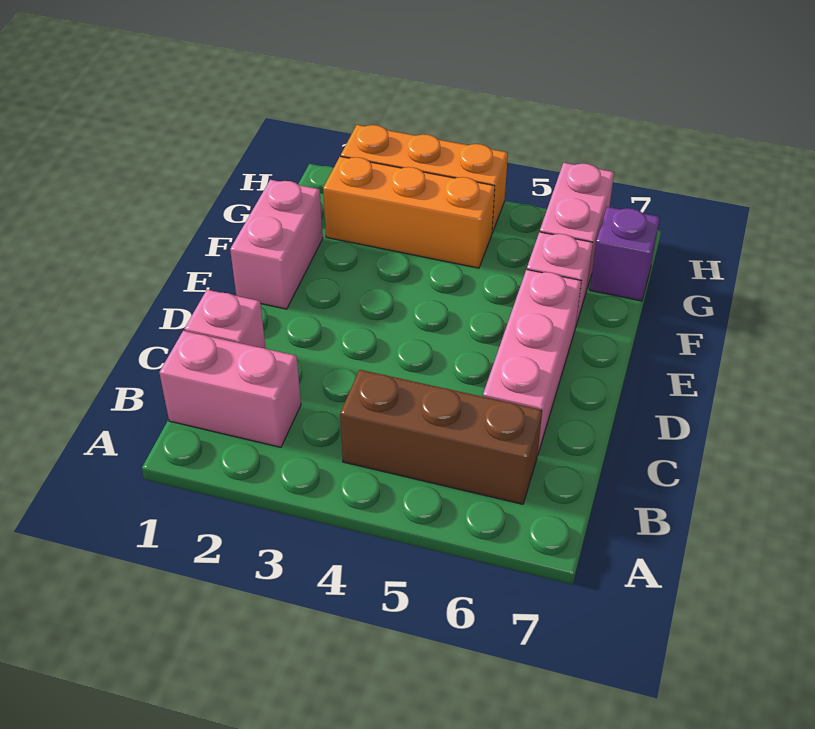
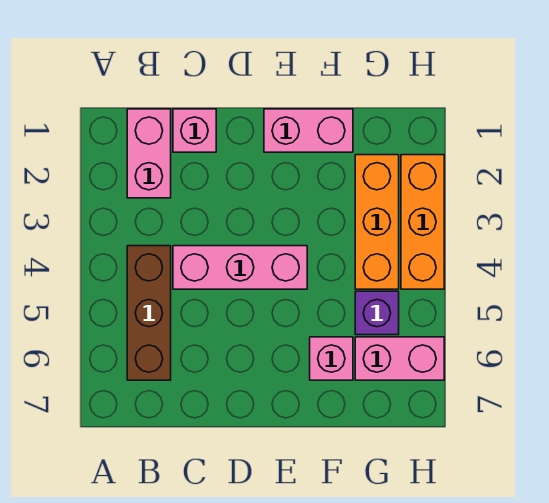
pink brick C6:E6 level 1 -> pink brick C4:E4 level 1
purple brick G7 level 1 -> purple brick G5 level 1

